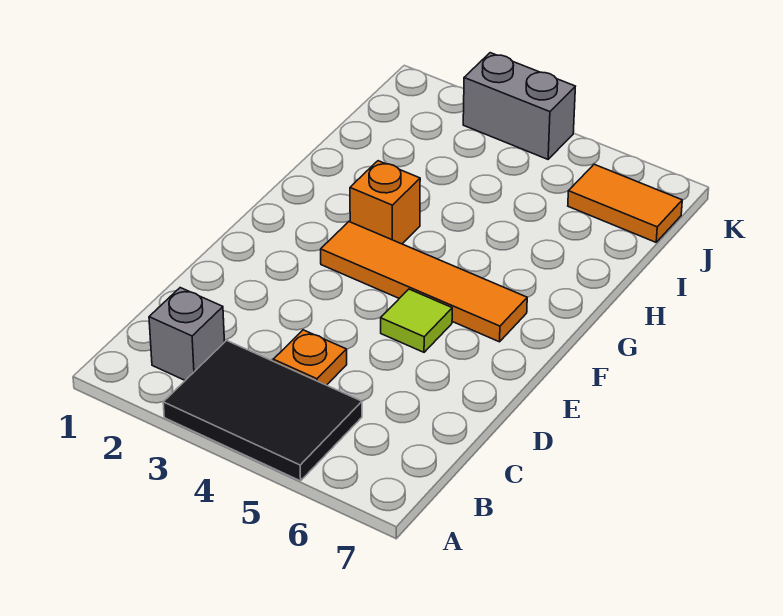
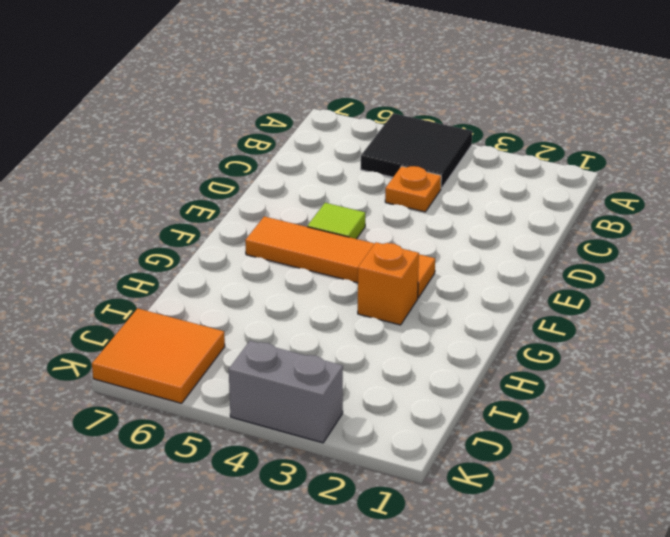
black tile A3:B5 level 1 -> black tile A4:B5 level 1
grey brick B2 level 1 -> none
orange tile J6:J7 level 1 -> orange tile J6:K7 level 1

